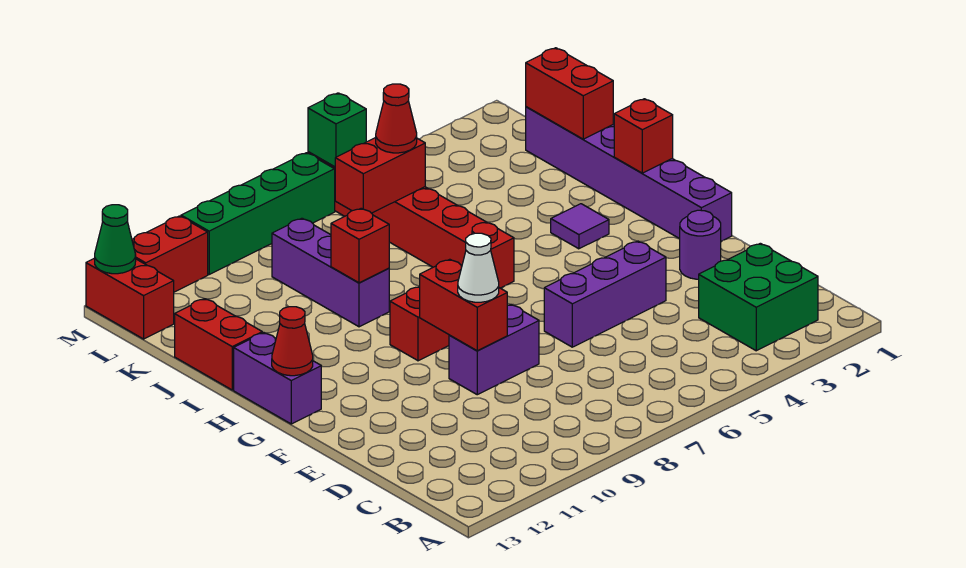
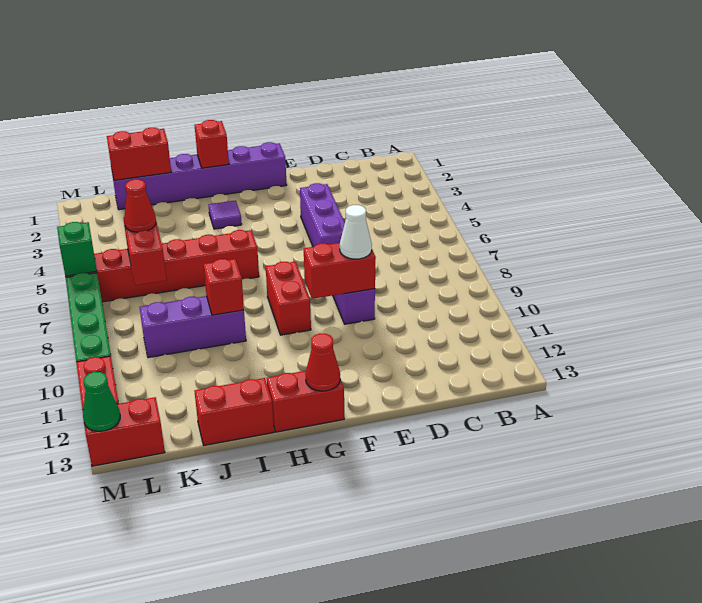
green brick B2:C3 level 1 -> none
purple round brick E2 level 1 -> none
purple brick G13:H13 level 1 -> red brick G13:H13 level 1

